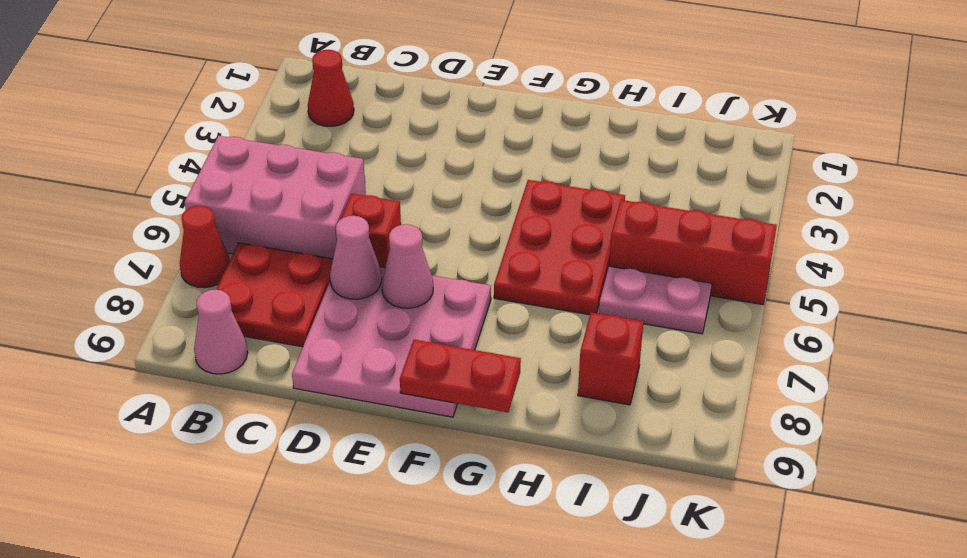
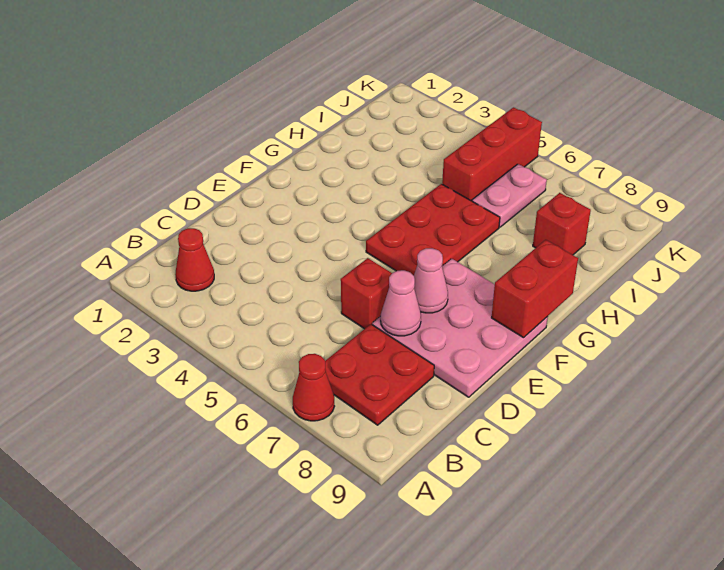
pink brick A5:C6 level 1 -> none
pink cone B9 level 1 -> none
red plate F9:G9 level 2 -> red brick F9:G9 level 2
red plate G4:H6 level 1 -> red plate F5:H6 level 1

